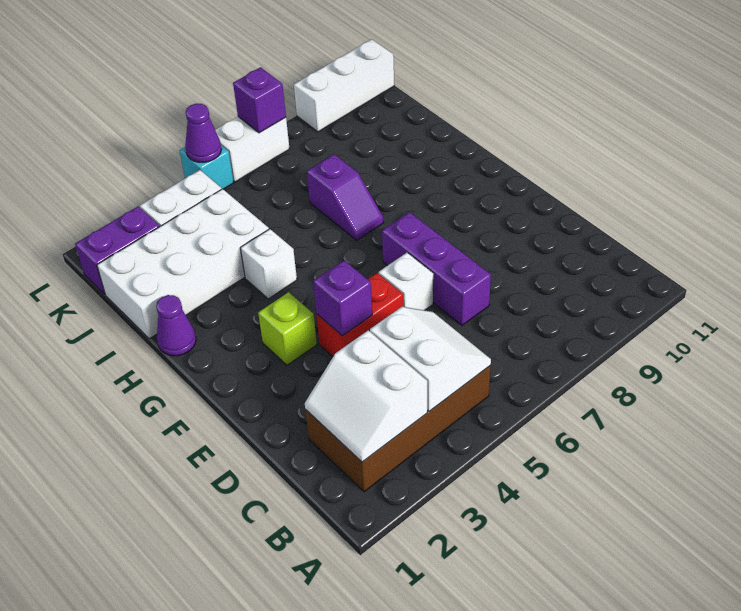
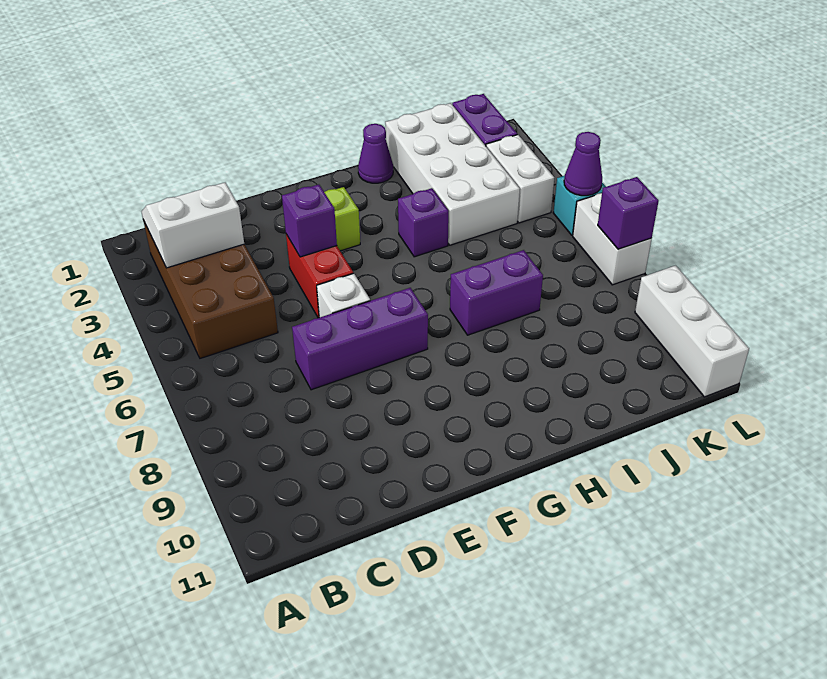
white slope B4:C5 level 2 top 4 -> none
white brick H4 level 1 -> purple brick H4 level 1
purple slope H7:I7 level 1 top I -> purple brick H7:I7 level 1

